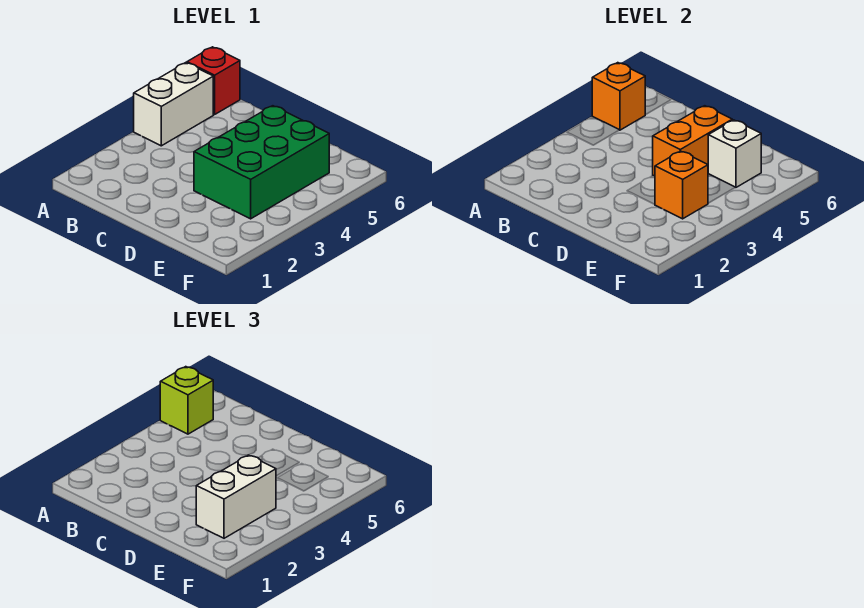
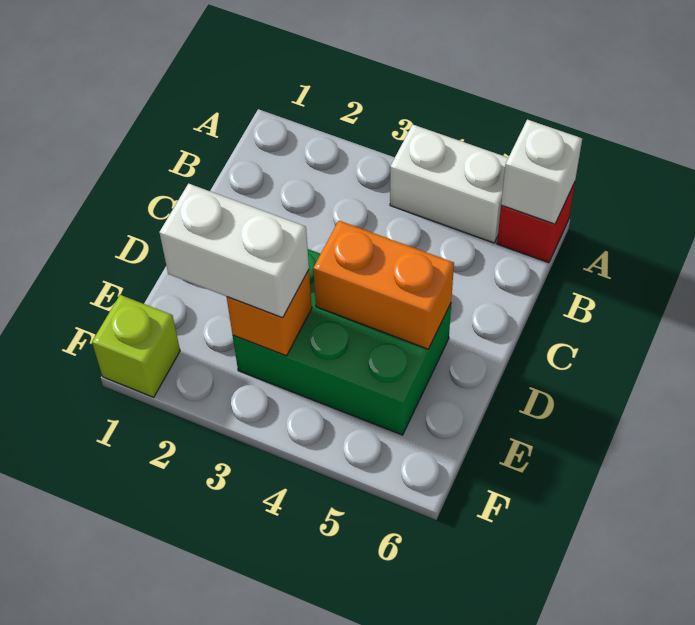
orange brick A5 level 2 -> none
lime brick A5 level 3 -> lime brick F1 level 1
white brick E5 level 2 -> white brick A6 level 2

